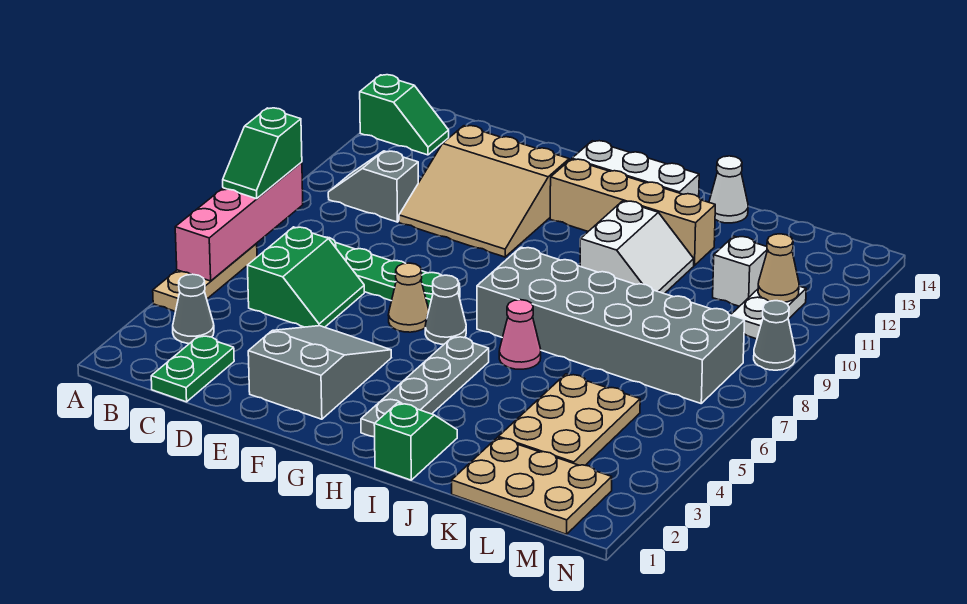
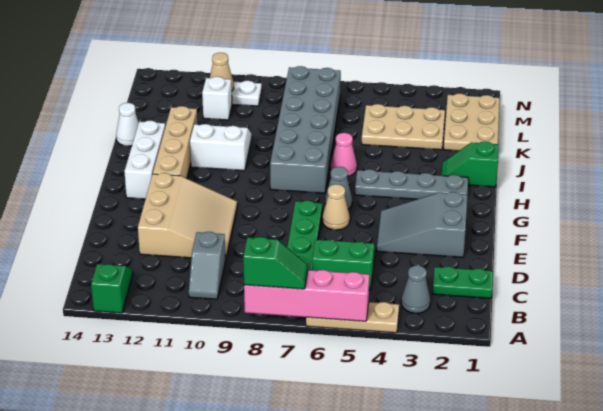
grey cone N9 level 1 -> none

